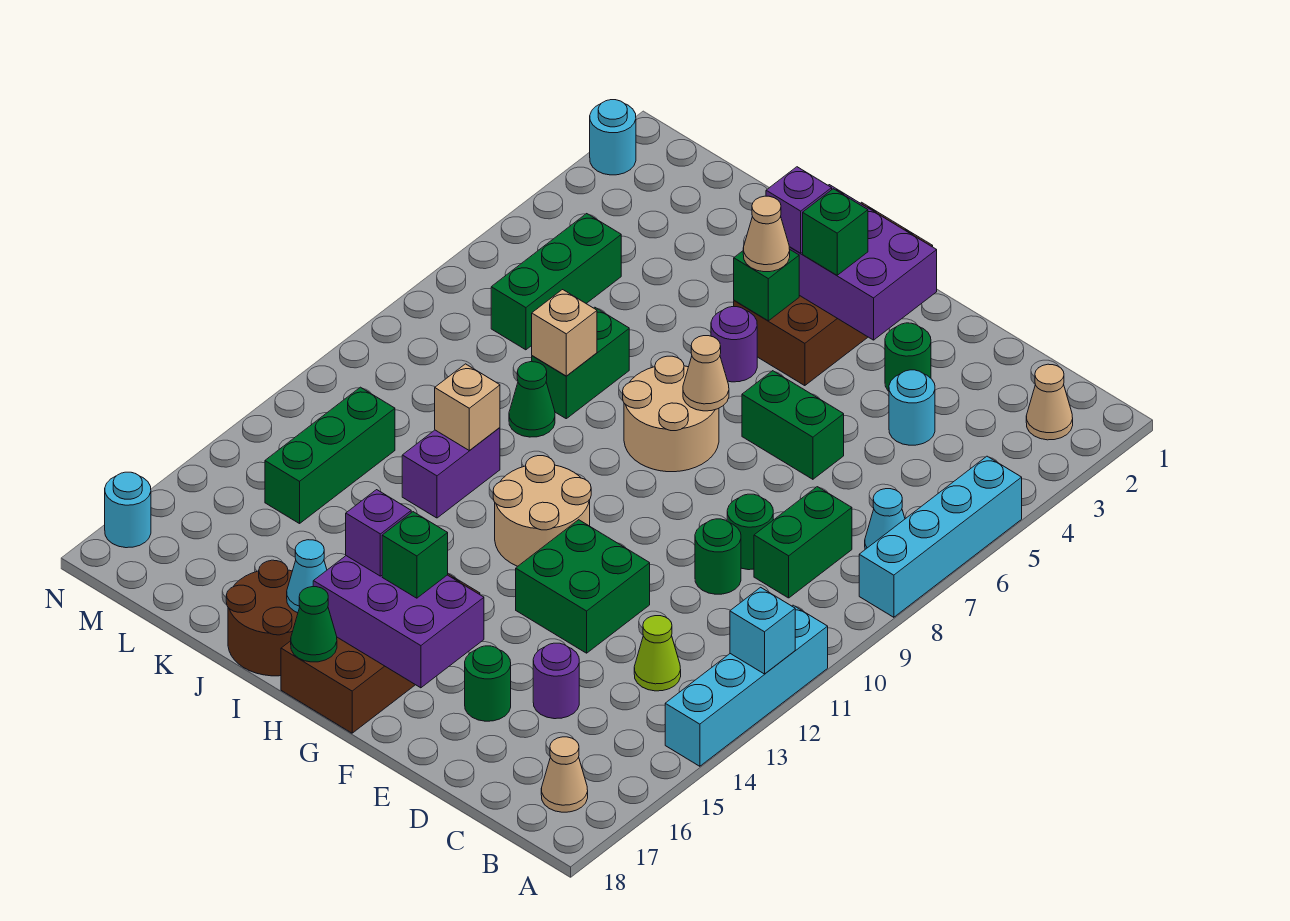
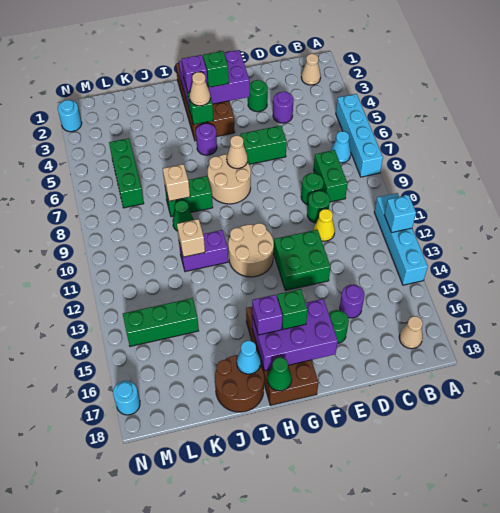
lime cone C13 level 1 -> none
cyan round brick D4 level 1 -> purple round brick D4 level 1
none -> yellow cone D11 level 1
green brick J7:J8 level 1 -> green brick I8:J8 level 1
purple brick J11:J12 level 1 -> purple brick I11:J11 level 1
green brick L12:L14 level 1 -> green brick K14:M14 level 1

